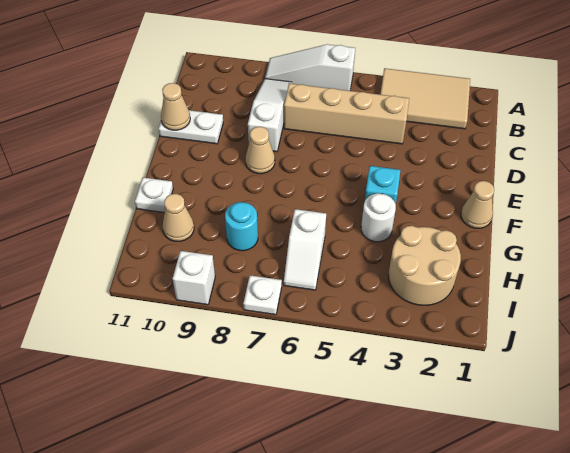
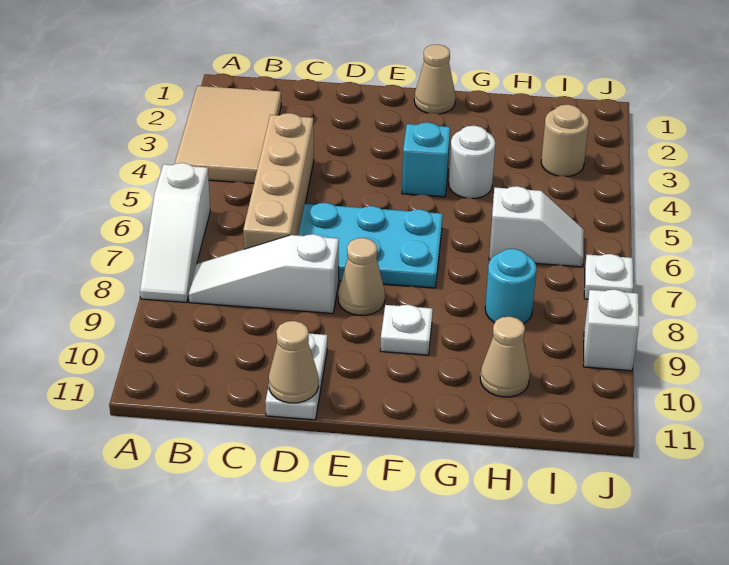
none -> cyan plate D6:F7 level 1
white plate G11 level 1 -> white plate F9 level 1
tan round brick H2:I3 level 1 -> tan round brick I3 level 1

